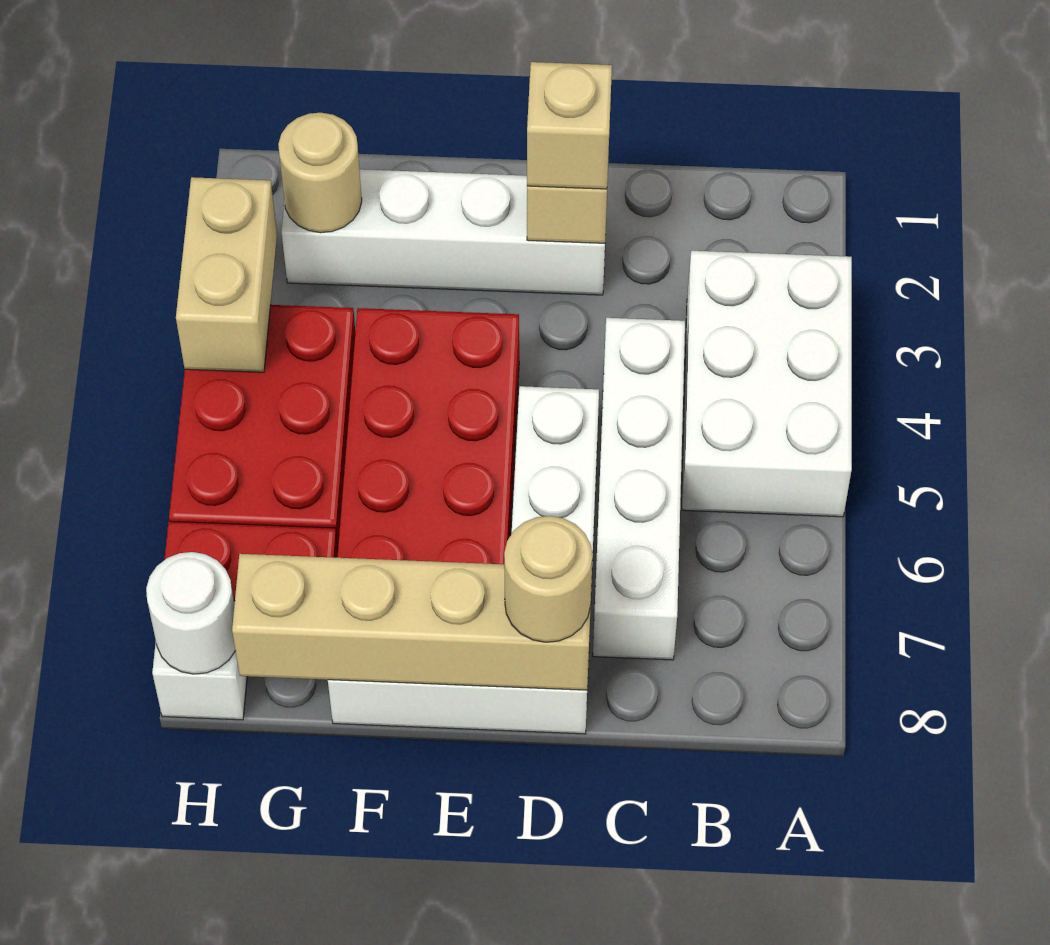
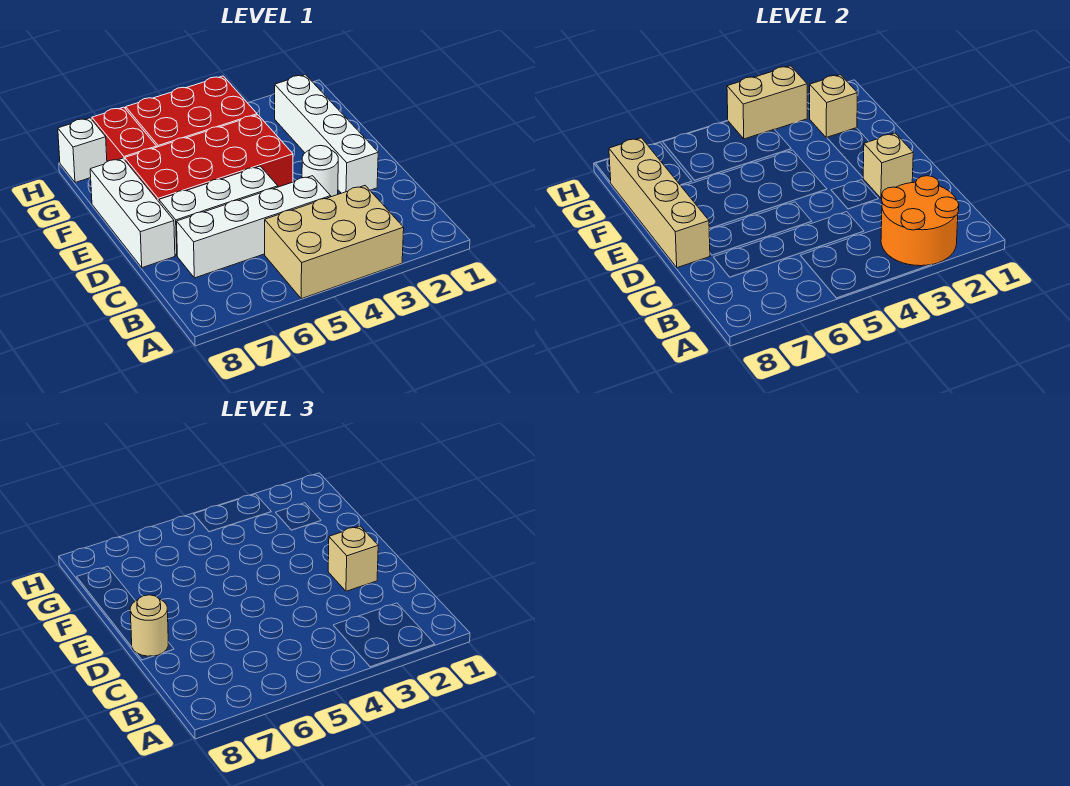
none -> orange round brick A2:B3 level 2
white brick A3:B5 level 1 -> tan brick A3:B5 level 1
tan round brick G2 level 2 -> tan brick G2 level 2
white round brick H8 level 2 -> white round brick D3 level 1

